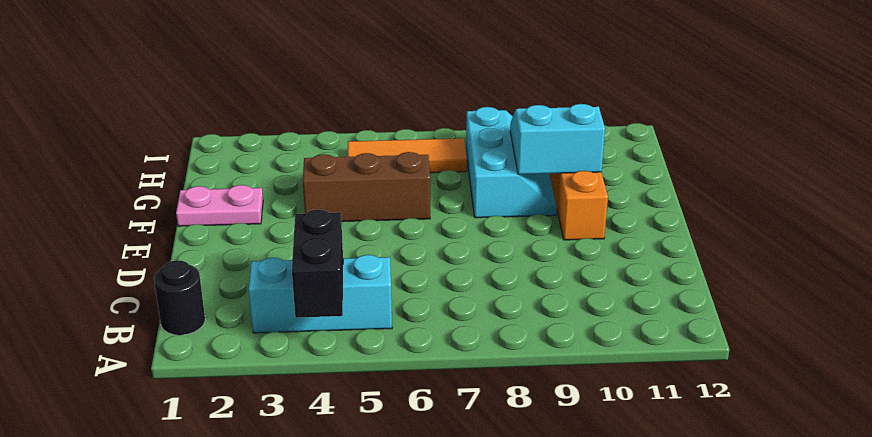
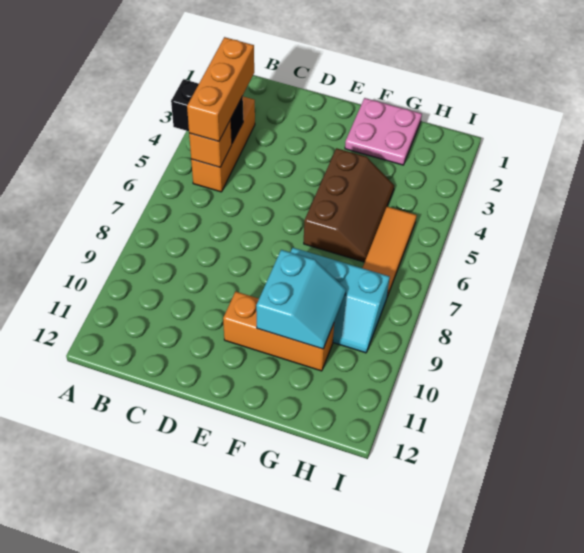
black round brick B1 level 1 -> none
cyan brick B3:B5 level 1 -> orange brick B3:B5 level 1
none -> orange brick B3:B5 level 3
none -> orange brick B5 level 2
pink plate F1:F2 level 1 -> pink plate F1:G2 level 1

